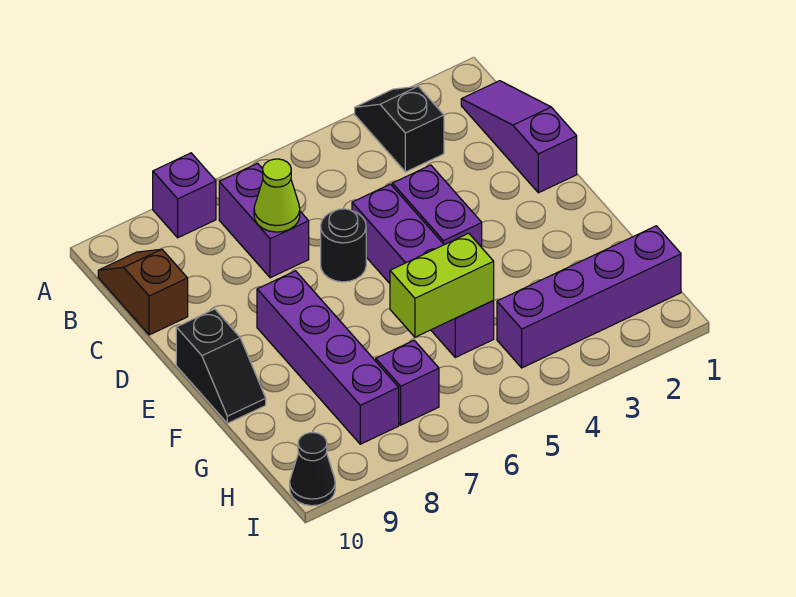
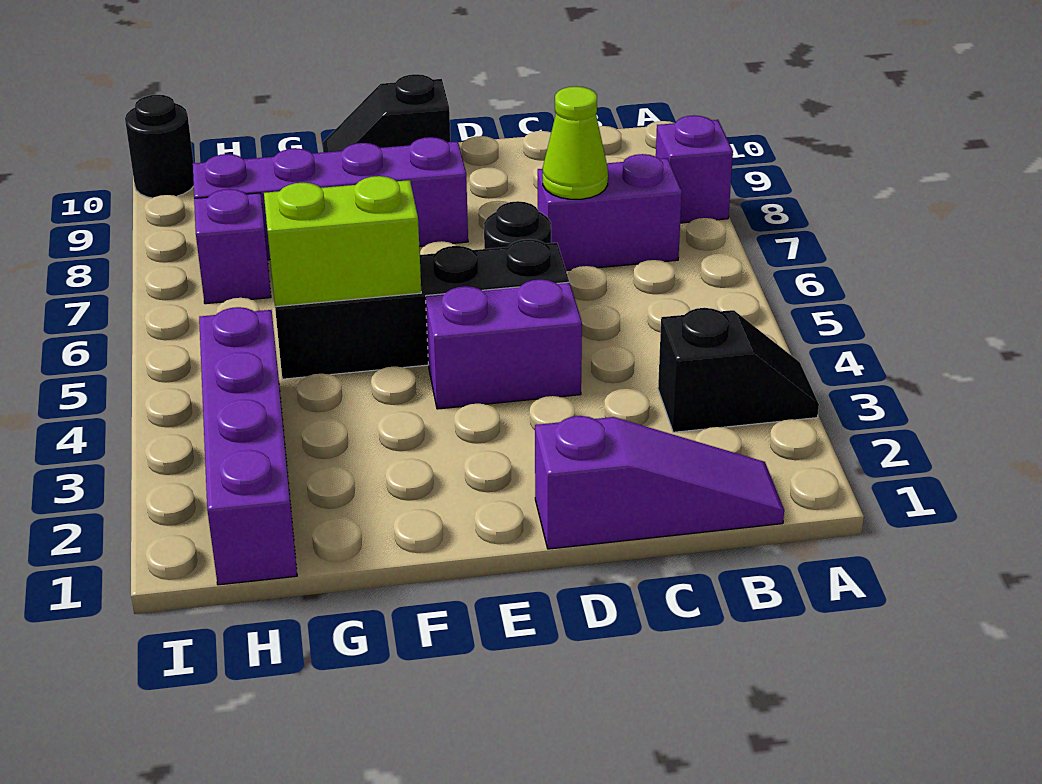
brown slope B10:C10 level 1 top C -> none
purple brick D5:G5 level 1 -> black brick D5:G5 level 1
lime brick G5:G6 level 2 -> lime brick F5:G5 level 2
black cone I10 level 1 -> black round brick I10 level 1

